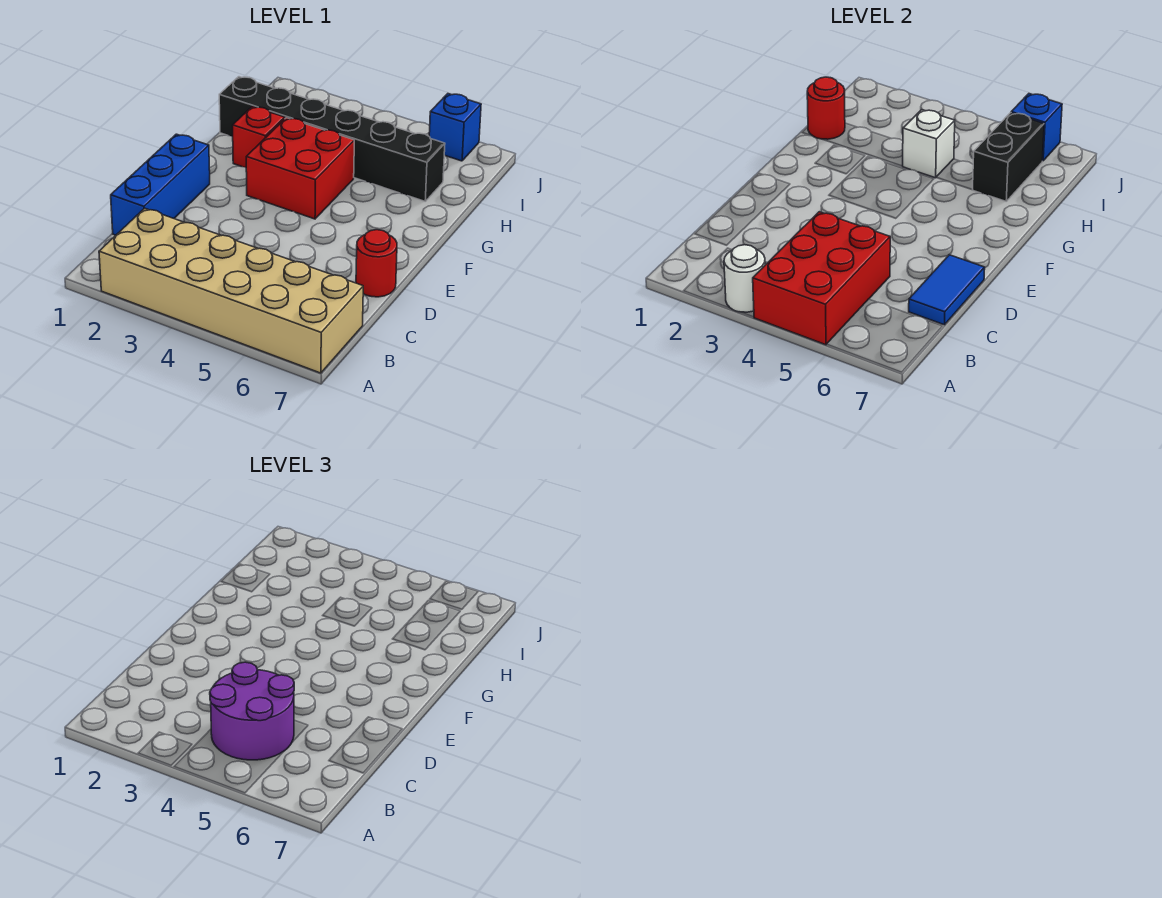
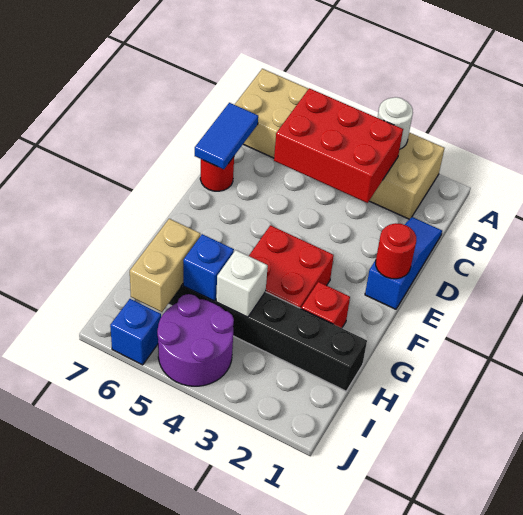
red brick A4:C5 level 2 -> red brick B3:C5 level 2
purple round brick B4:C5 level 3 -> purple round brick I4:J5 level 1
blue brick C1:E1 level 1 -> blue slope C1:E1 level 1 top E
red round brick H1 level 2 -> red round brick E1 level 2
black brick H6:I6 level 2 -> tan brick H6:I6 level 2
blue brick J6 level 2 -> blue brick H5 level 2

